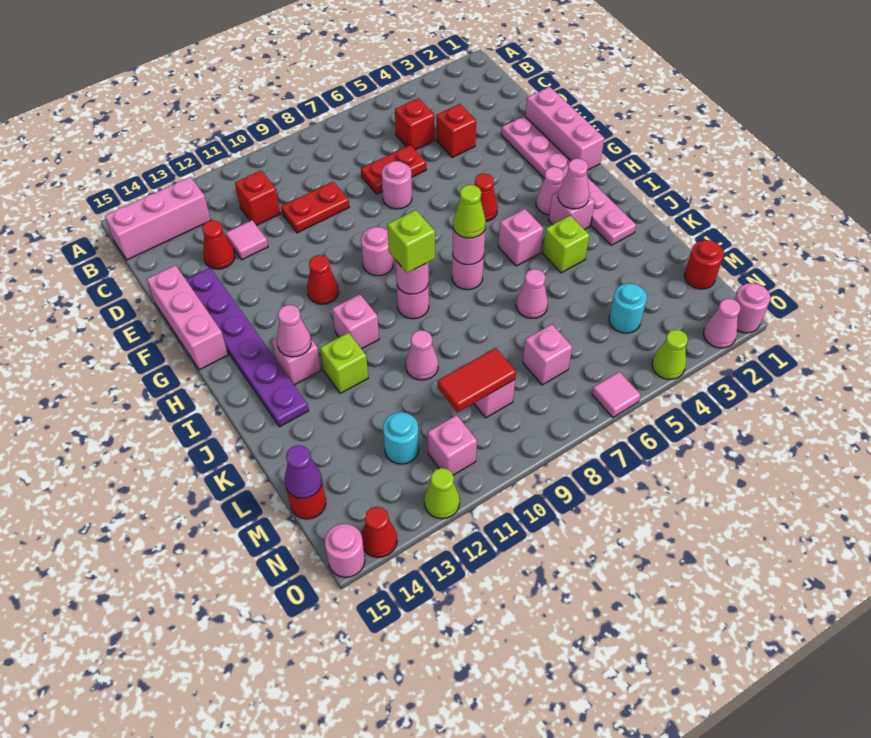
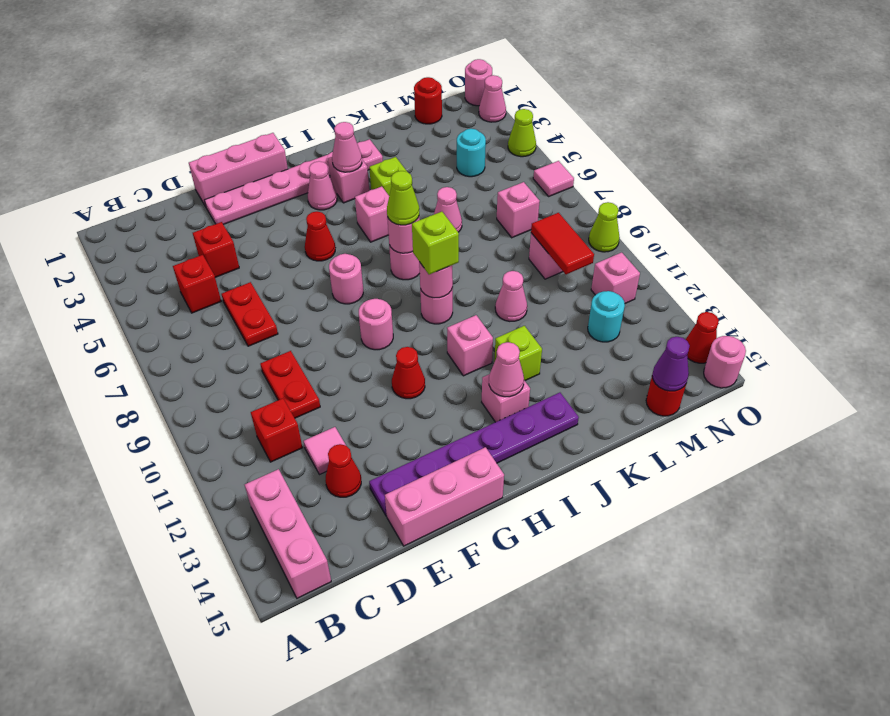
pink round brick E7 level 1 -> pink round brick G7 level 1
lime cone O12 level 1 -> lime cone O9 level 1

